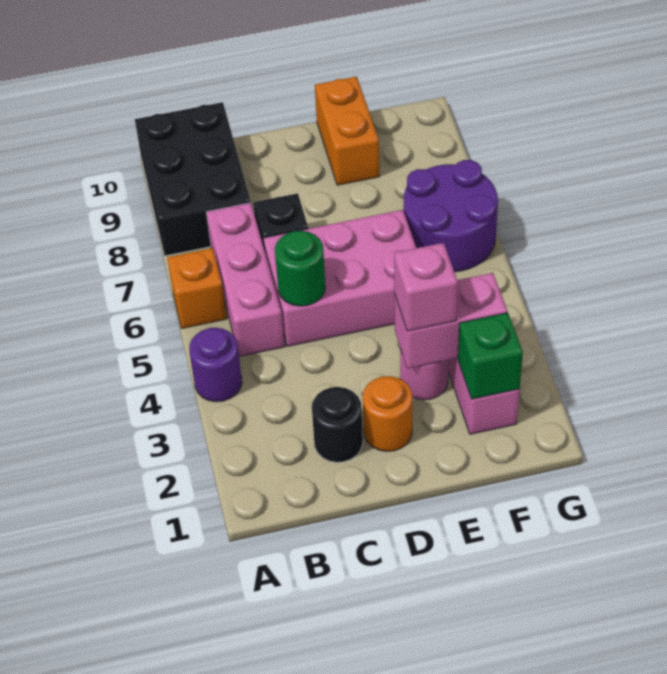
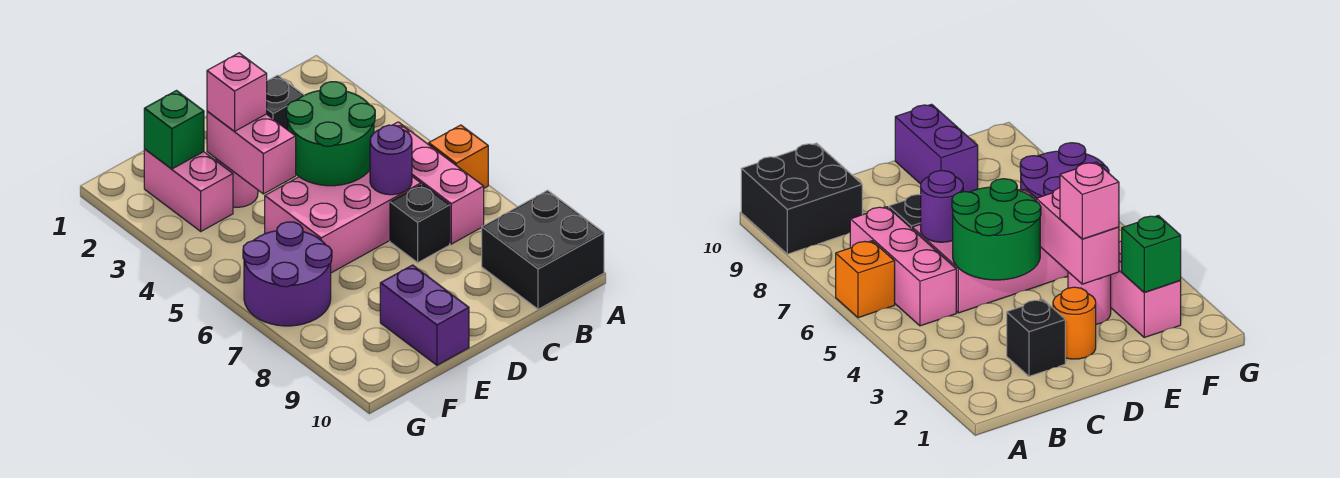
purple round brick A4 level 1 -> purple round brick C6 level 2
black brick A8:B10 level 1 -> black brick A9:B10 level 1
black round brick C2 level 1 -> black brick C2 level 1
green round brick C5 level 2 -> green round brick C4:D5 level 2
pink brick E3:F3 level 2 -> pink brick E3:E4 level 2
orange brick E9:E10 level 1 -> purple brick E9:E10 level 1

